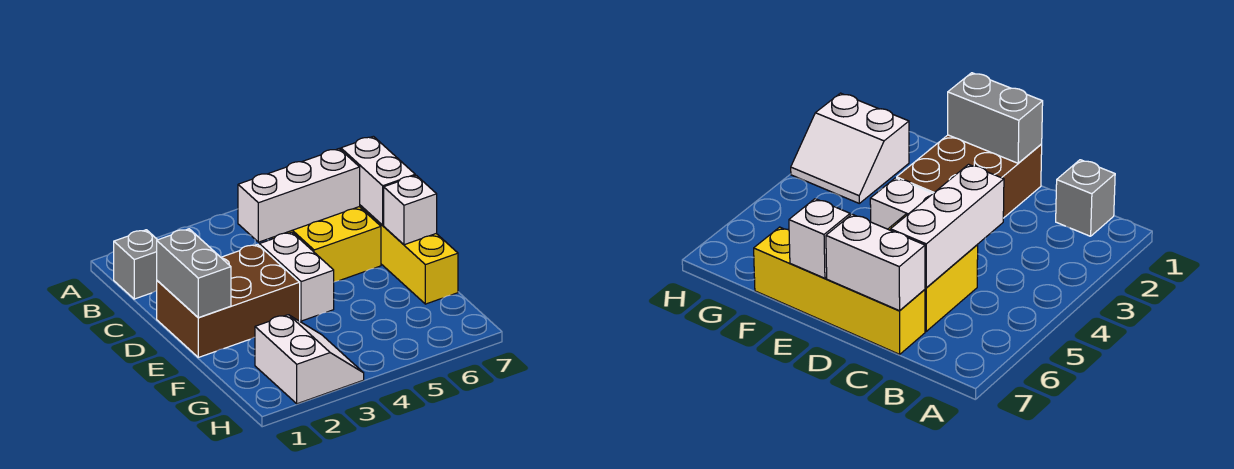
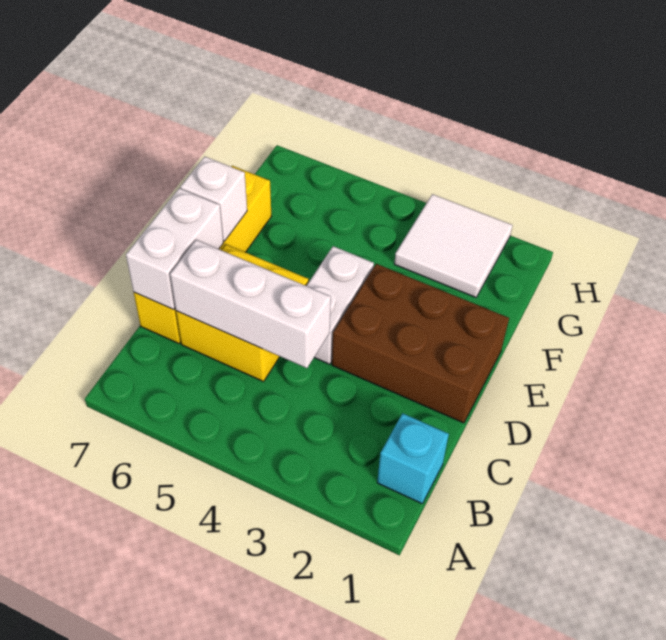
grey brick B1 level 1 -> cyan brick B1 level 1
grey brick D1:E1 level 2 -> none
white slope G2:H3 level 1 top 2 -> white tile G2:H3 level 1

